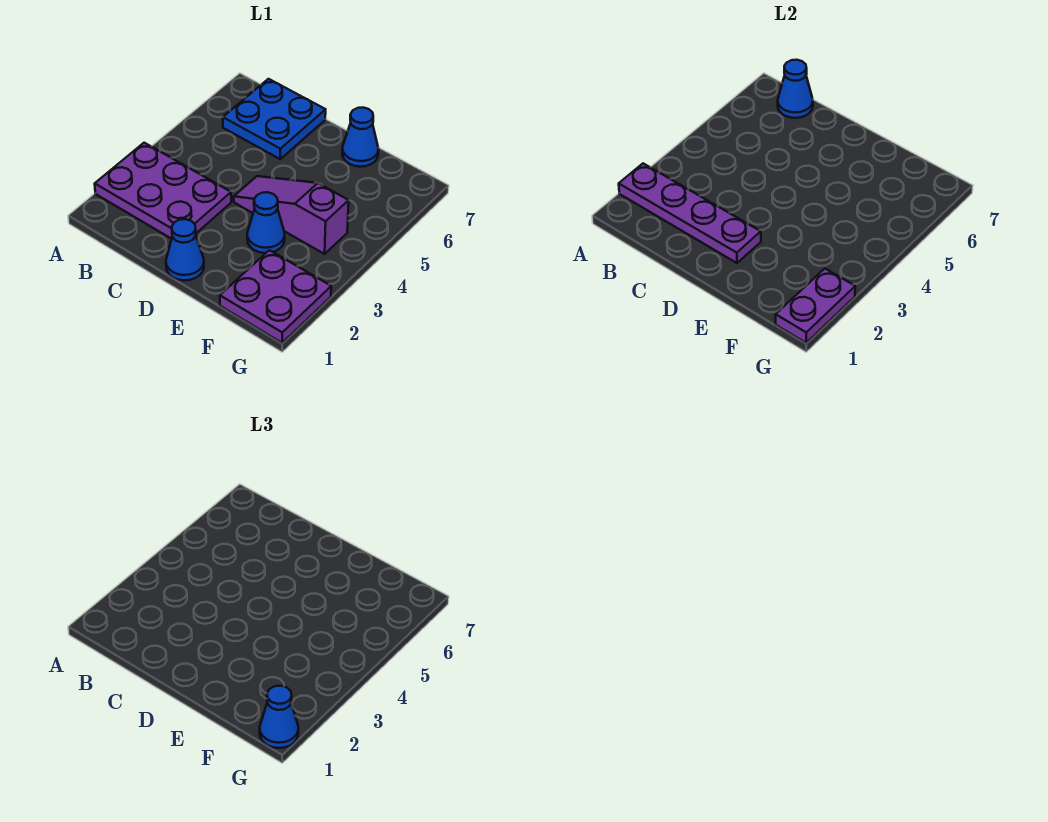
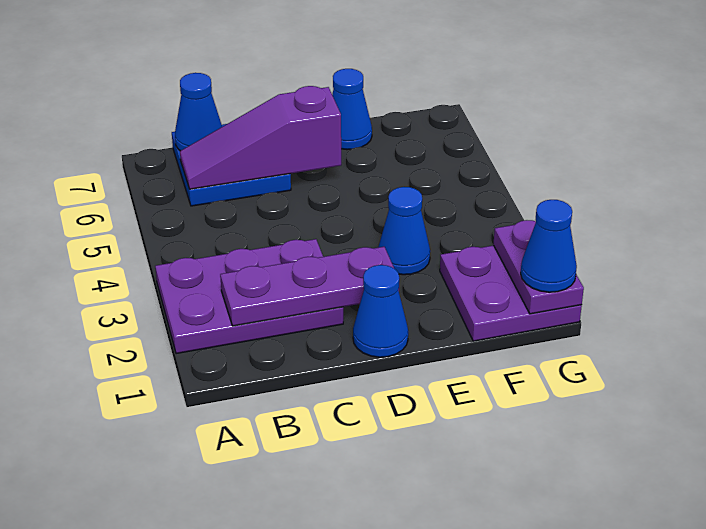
purple plate A2:D2 level 2 -> purple plate B2:D2 level 2
purple slope D4:F4 level 1 top F -> purple slope B6:D6 level 2 top D

